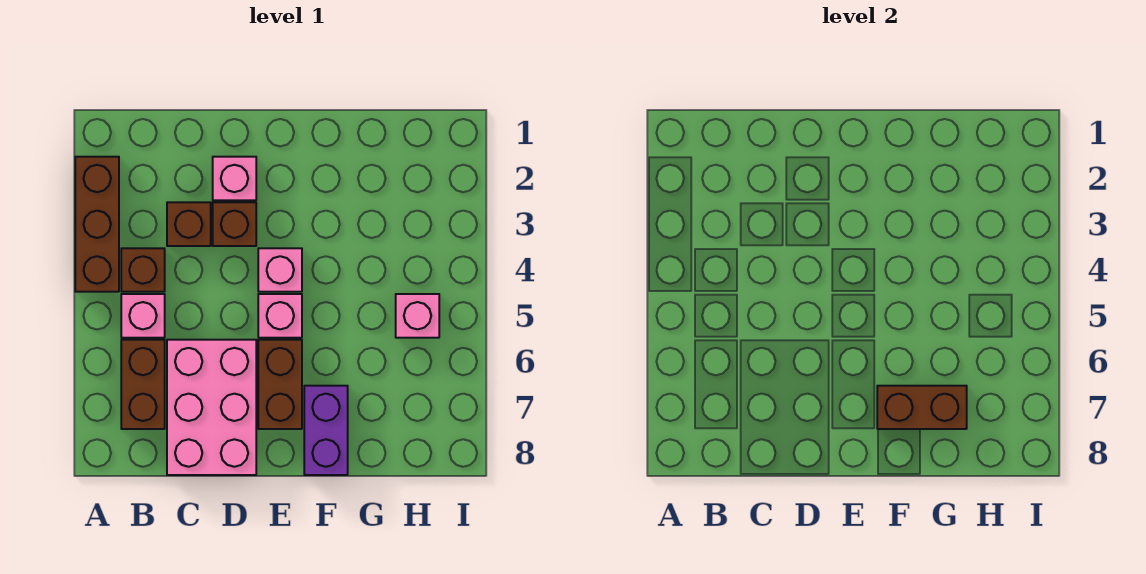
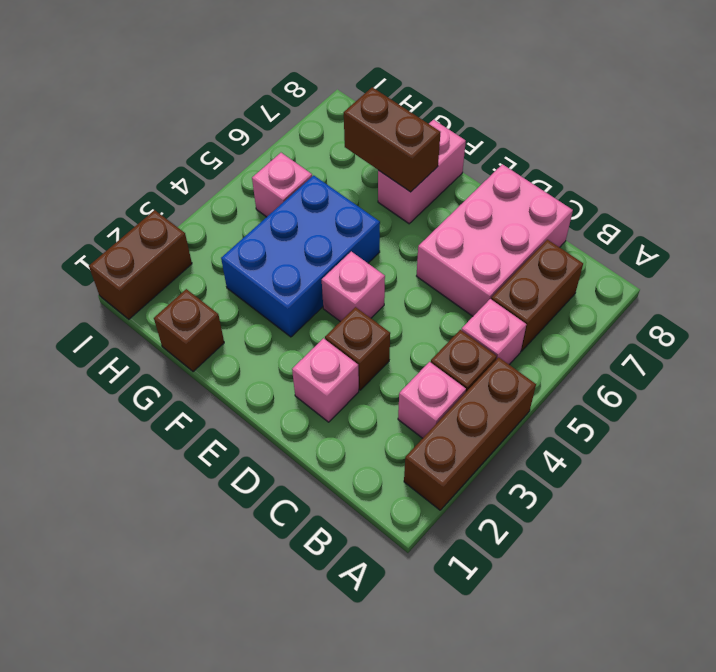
brown brick C3 level 1 -> brown brick G1 level 1
pink brick E5 level 1 -> pink brick B3 level 1
brown brick E6:E7 level 1 -> brown brick I1:I2 level 1
none -> blue brick F3:G5 level 1
purple brick F7:F8 level 1 -> pink brick F7:F8 level 1

